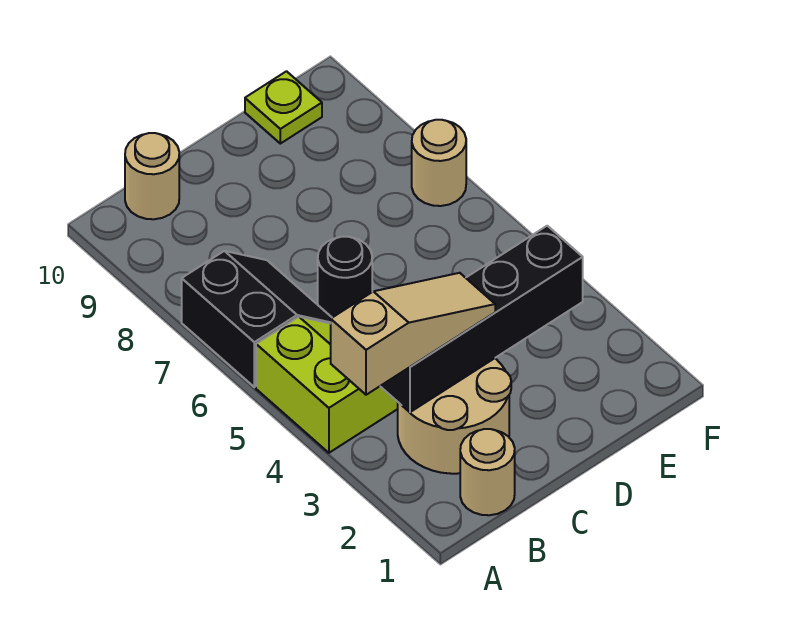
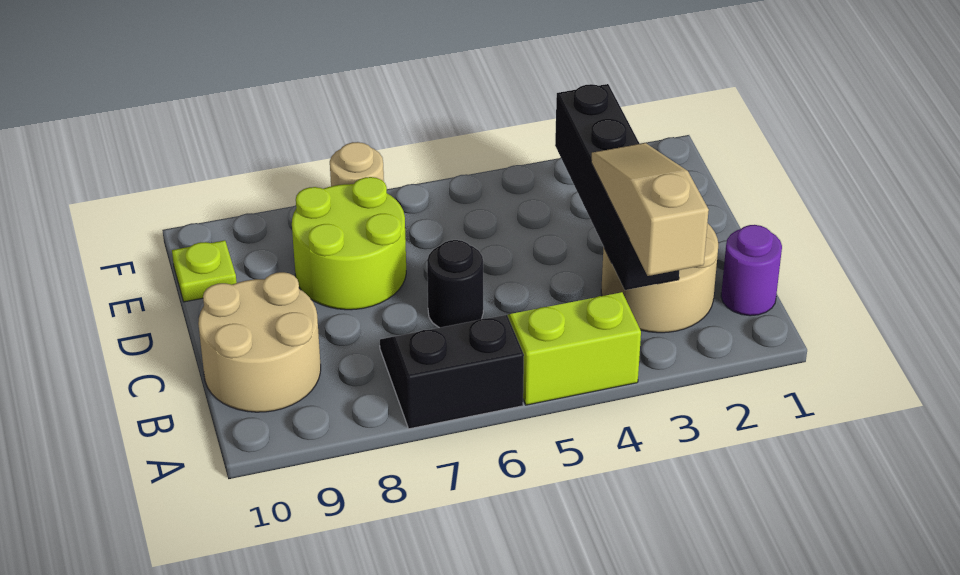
tan round brick B1 level 1 -> purple round brick B1 level 1
tan round brick B10 level 1 -> tan round brick B9:C10 level 1
none -> lime round brick D7:E8 level 1

